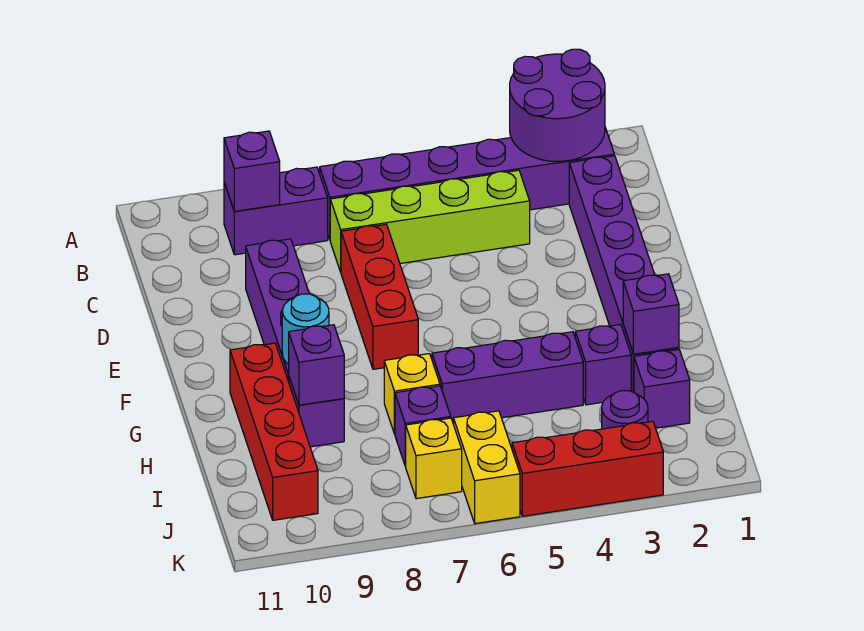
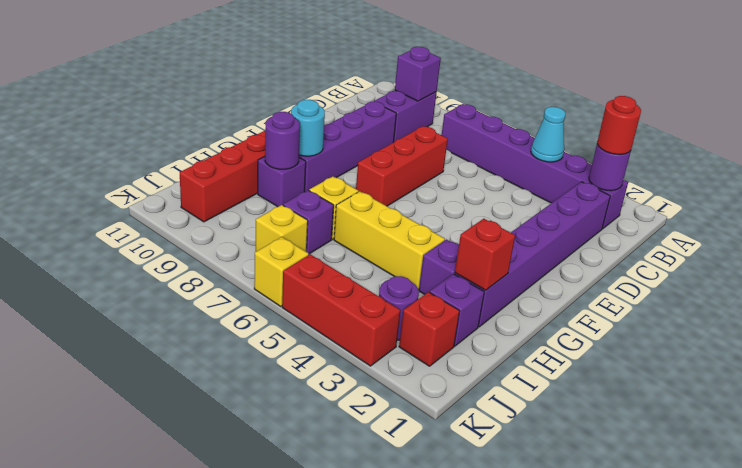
purple round brick A2:B3 level 2 -> purple round brick B2 level 2
none -> red round brick B2 level 3
none -> cyan cone B4 level 2
purple brick B8:B9 level 1 -> purple brick B9:C9 level 1
lime brick C4:C7 level 1 -> none
purple brick H2 level 2 -> red brick H2 level 2
purple brick H4:H6 level 1 -> yellow brick H4:H6 level 1
purple brick H9 level 2 -> purple round brick H9 level 2
none -> red brick J2 level 1
yellow brick J6:K6 level 1 -> yellow brick K6 level 1

